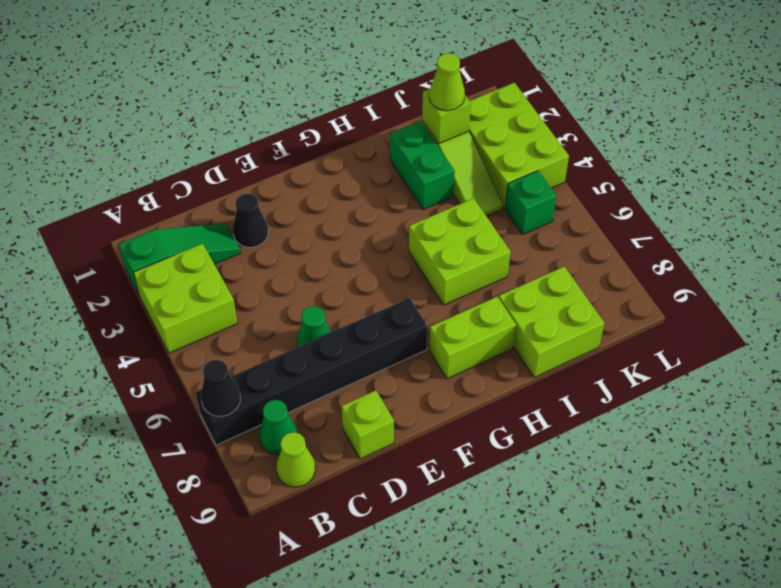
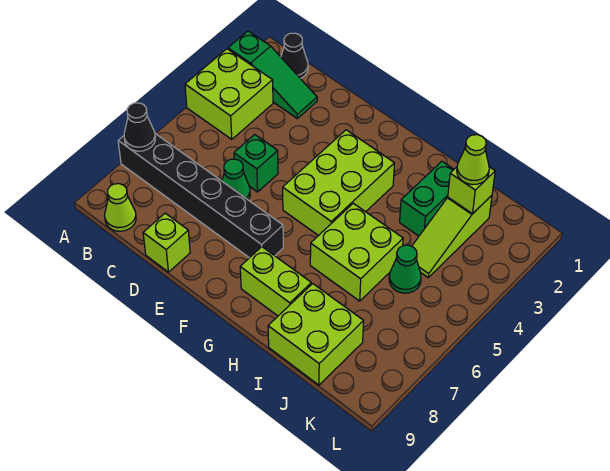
green cone B8 level 1 -> green cone J5 level 1
black cone D2 level 1 -> black cone B1 level 1
lime brick K2:L4 level 1 -> lime brick F3:G5 level 1
green brick K5 level 1 -> green brick D5 level 1

